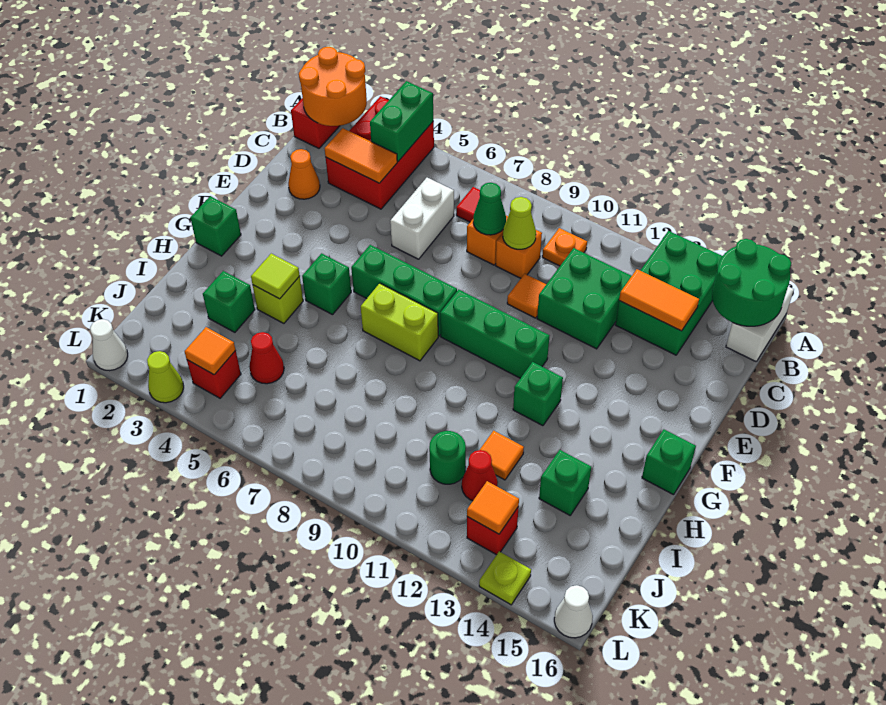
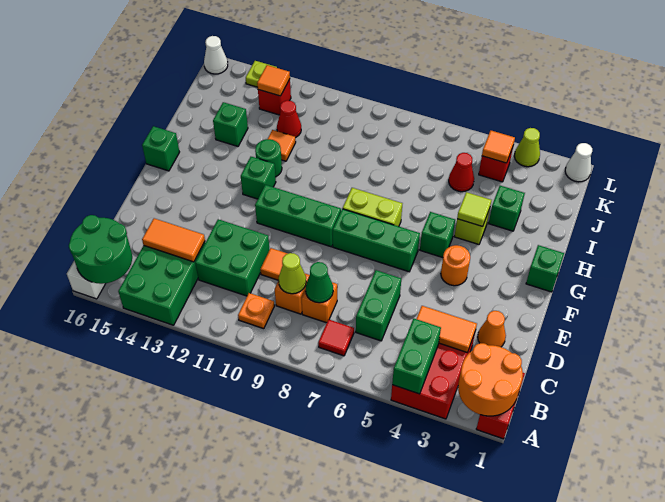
white brick C6:D6 level 1 -> green brick C6:D6 level 1
none -> orange round brick F4 level 1
green round brick J11 level 1 -> green round brick H12 level 1

